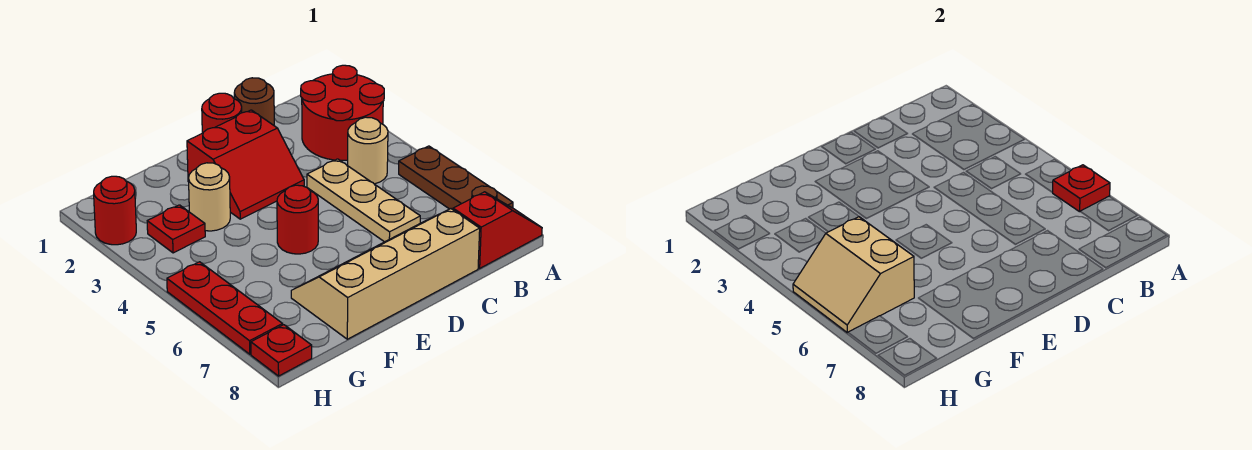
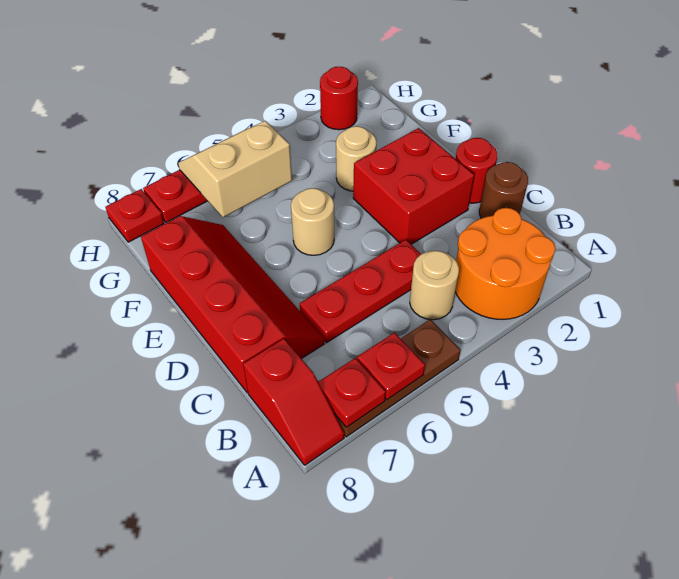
red round brick A2:B3 level 1 -> orange round brick A2:B3 level 1
tan plate C4:C6 level 1 -> red plate C4:C6 level 1
tan slope C7:F8 level 1 top 8 -> red slope C7:F8 level 1 top 8
red slope D2:E3 level 1 top 2 -> red brick D2:E3 level 1
red round brick E5 level 1 -> tan round brick E5 level 1
red plate G3 level 1 -> red plate A7 level 2

